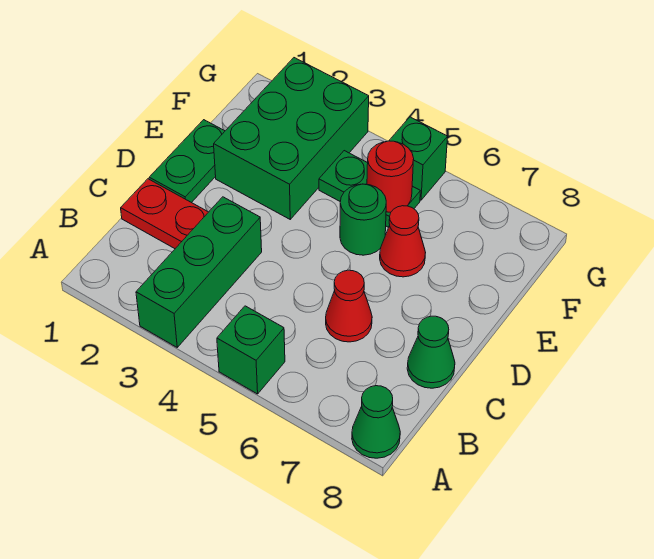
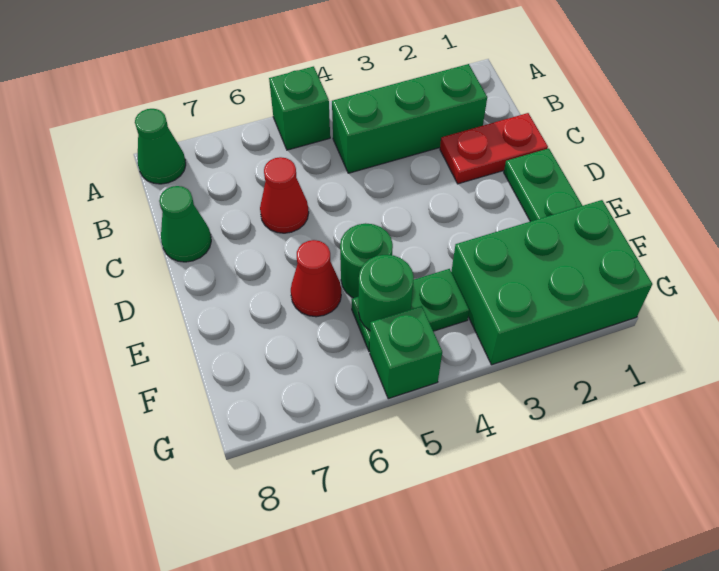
green brick A3:C3 level 1 -> green brick B2:B4 level 1
green brick E2:G3 level 1 -> green brick F1:G3 level 1
red round brick F5 level 2 -> green round brick F5 level 2

